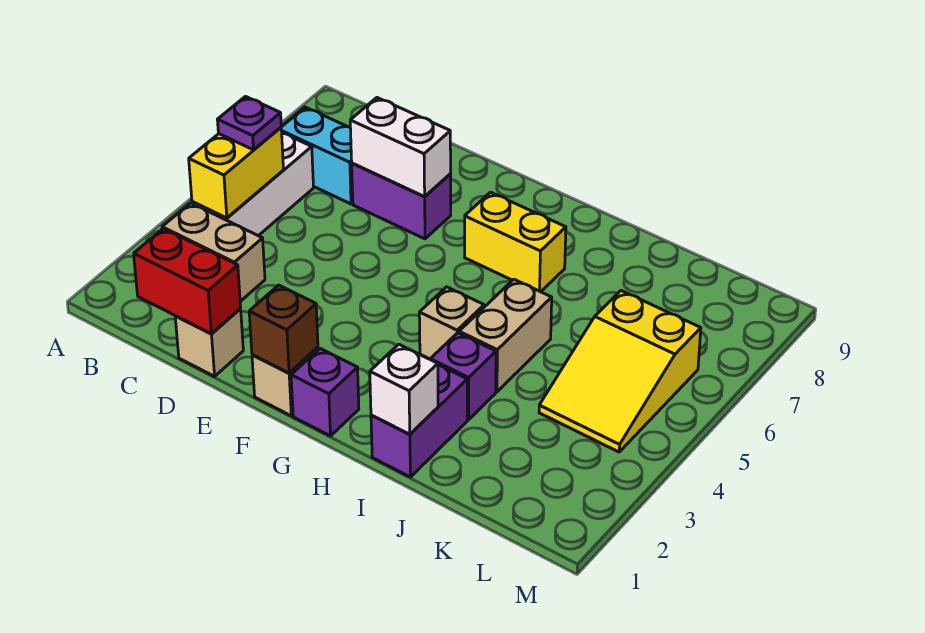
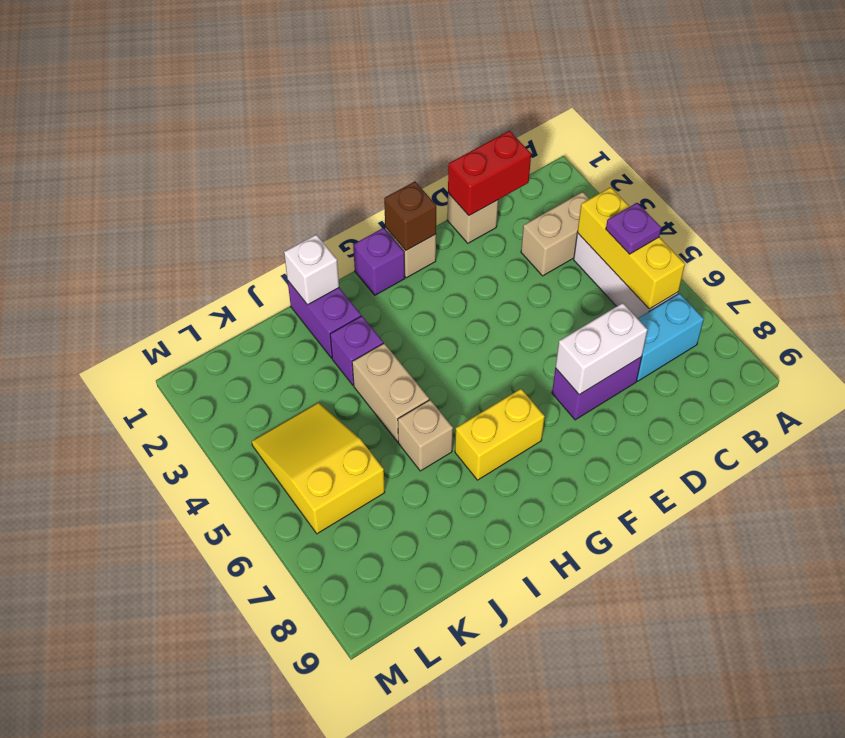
yellow brick B4:B5 level 2 -> yellow brick B4:B6 level 2
tan brick H4 level 1 -> tan brick I6 level 1

